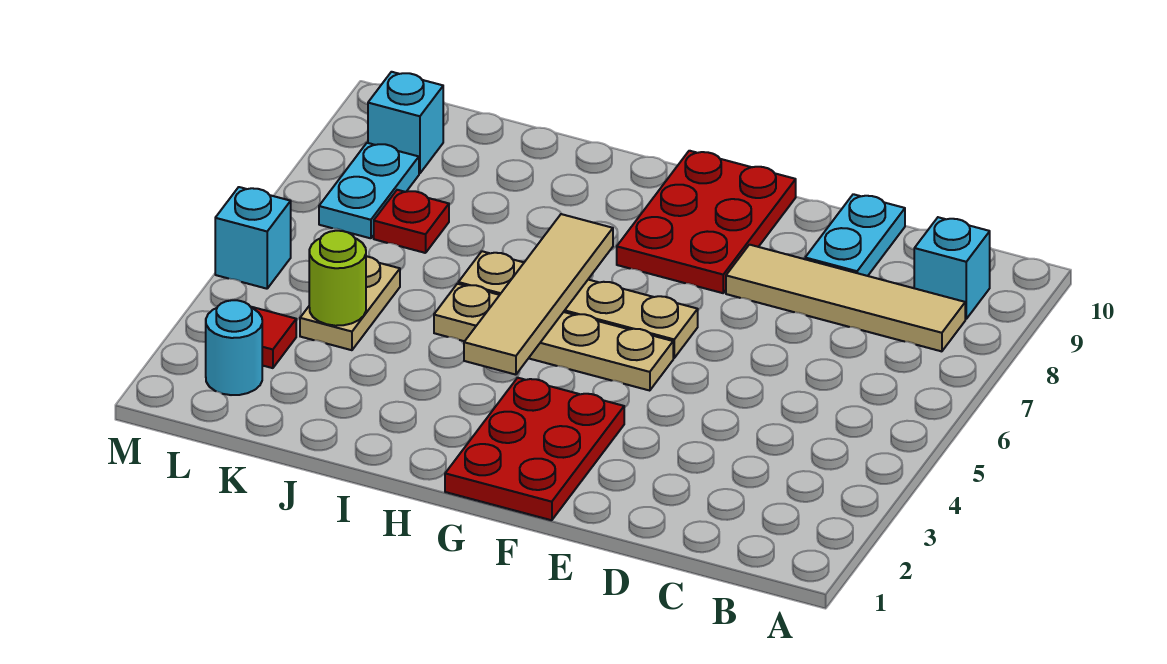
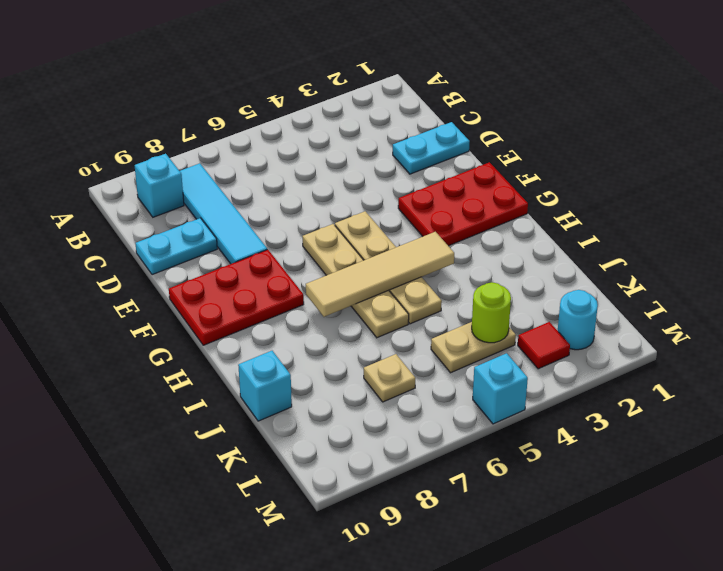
tan tile B8:E8 level 1 -> cyan tile B8:E8 level 1
red plate K7 level 1 -> tan plate K7 level 1
cyan plate L7:L8 level 1 -> cyan plate D1:D2 level 1
cyan brick L9 level 1 -> cyan brick J10 level 1

